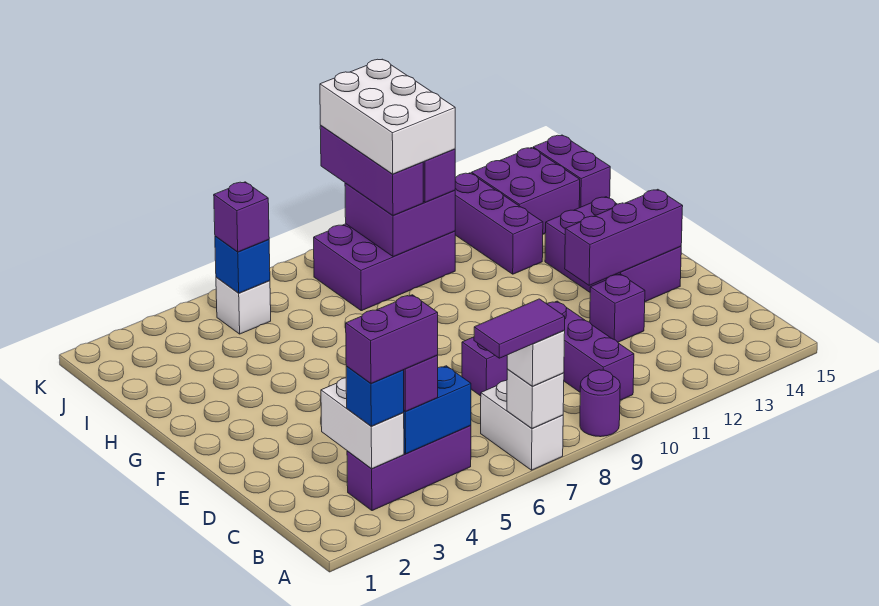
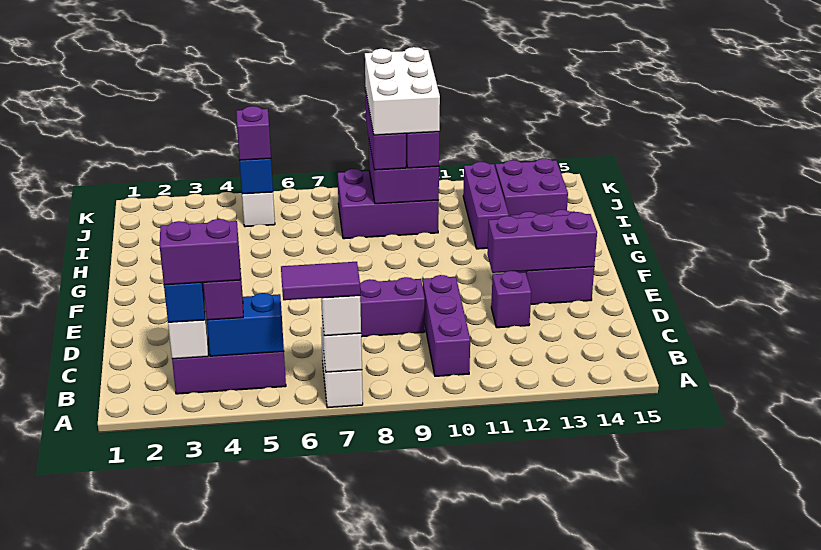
purple round brick A9 level 1 -> none
purple brick I15:J15 level 1 -> none

